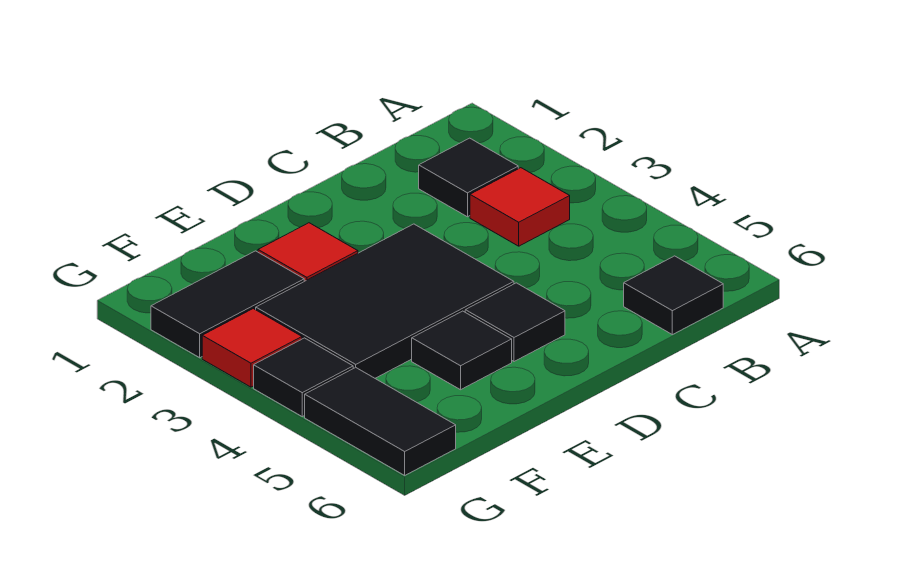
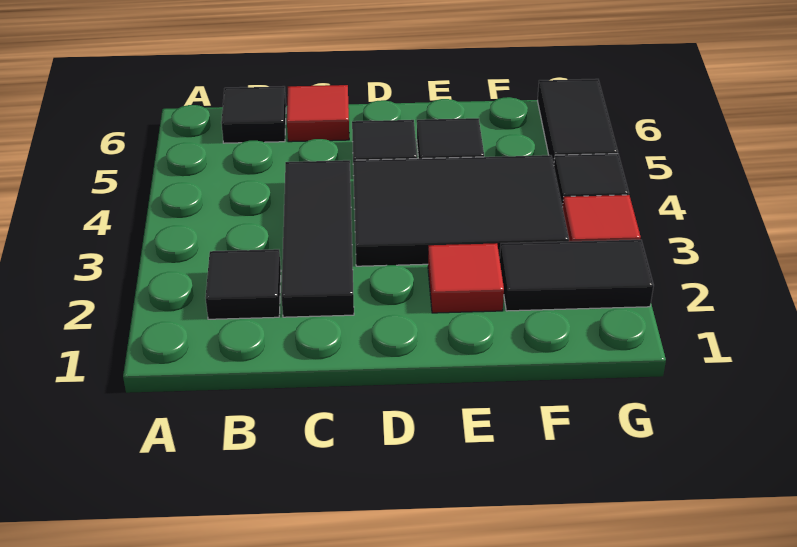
red tile B3 level 1 -> red tile C6 level 1
none -> black tile C2:C4 level 1

